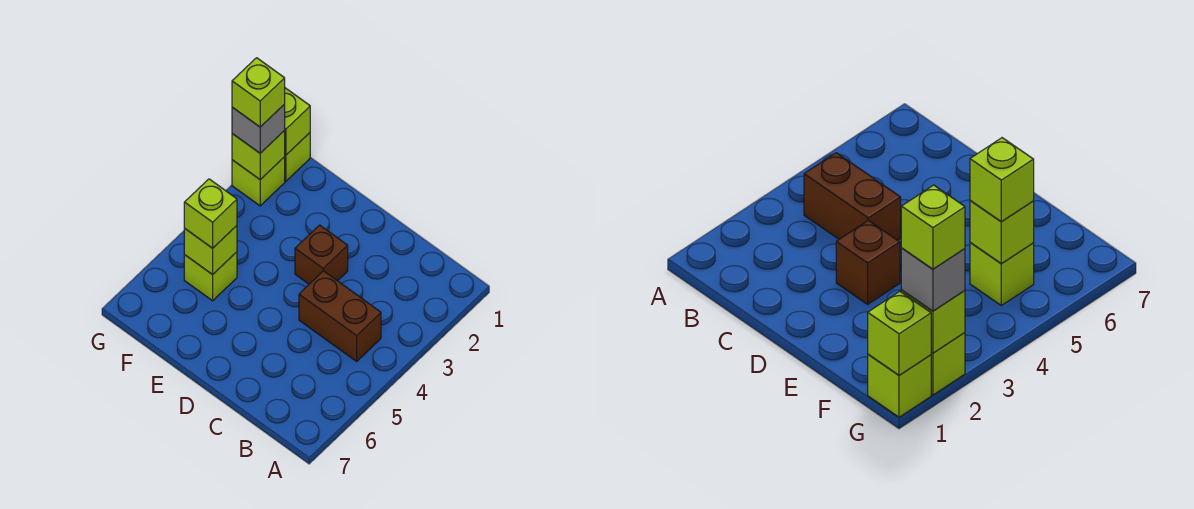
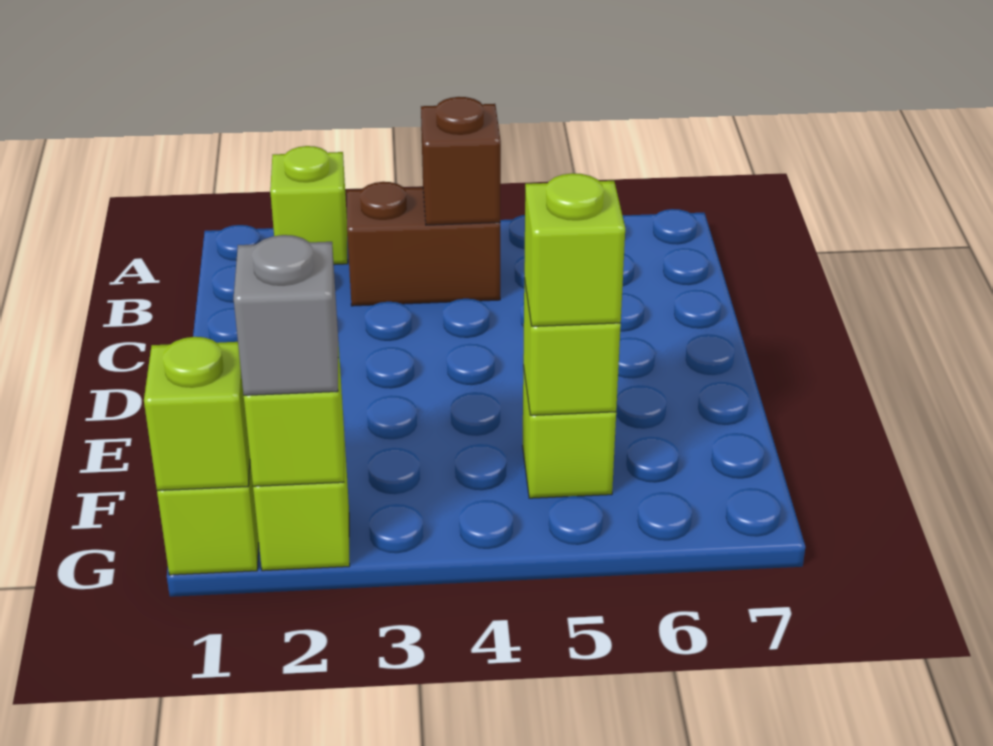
brown brick B4:C4 level 1 -> brown brick B3:B4 level 1
brown brick D3 level 1 -> brown brick B4 level 2
lime brick G2 level 4 -> lime brick A2 level 1

